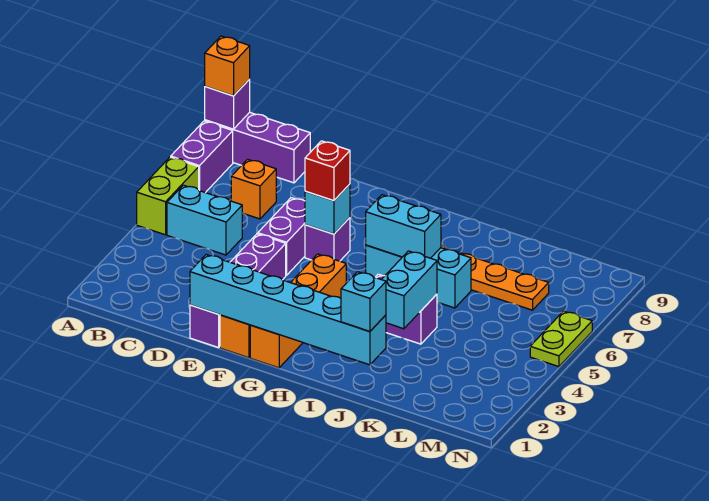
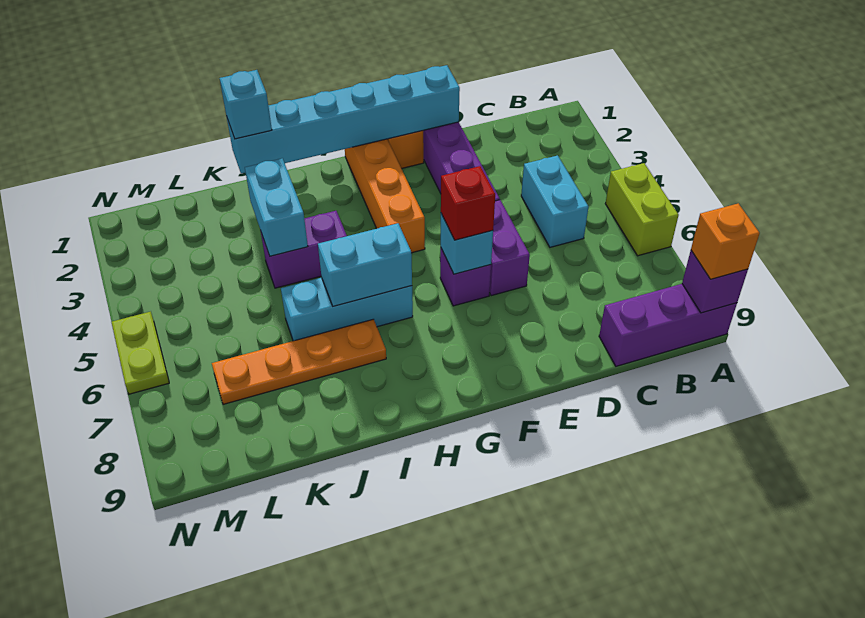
purple brick A7:A8 level 1 -> none
cyan brick B5:C5 level 1 -> cyan brick C4:C5 level 1
orange brick C7 level 1 -> none

